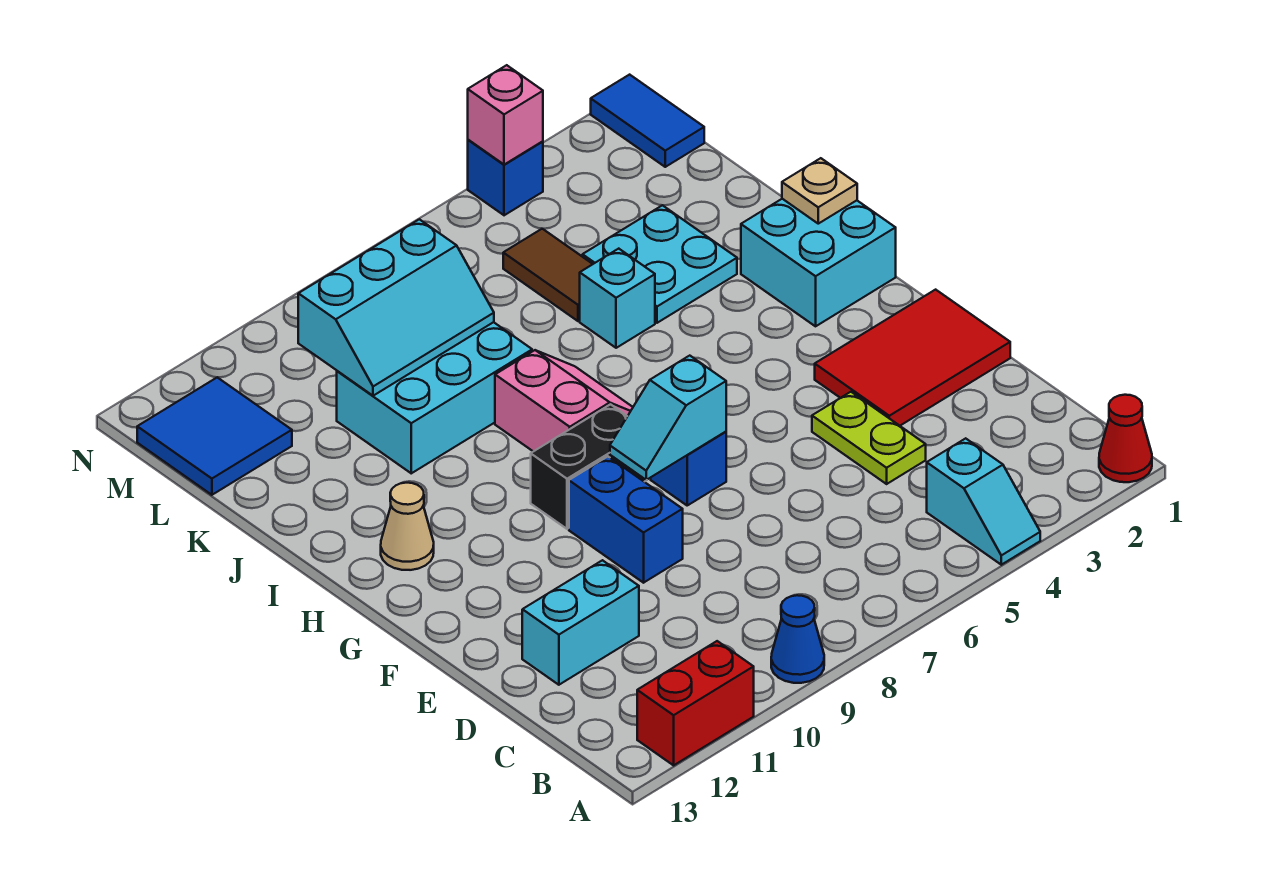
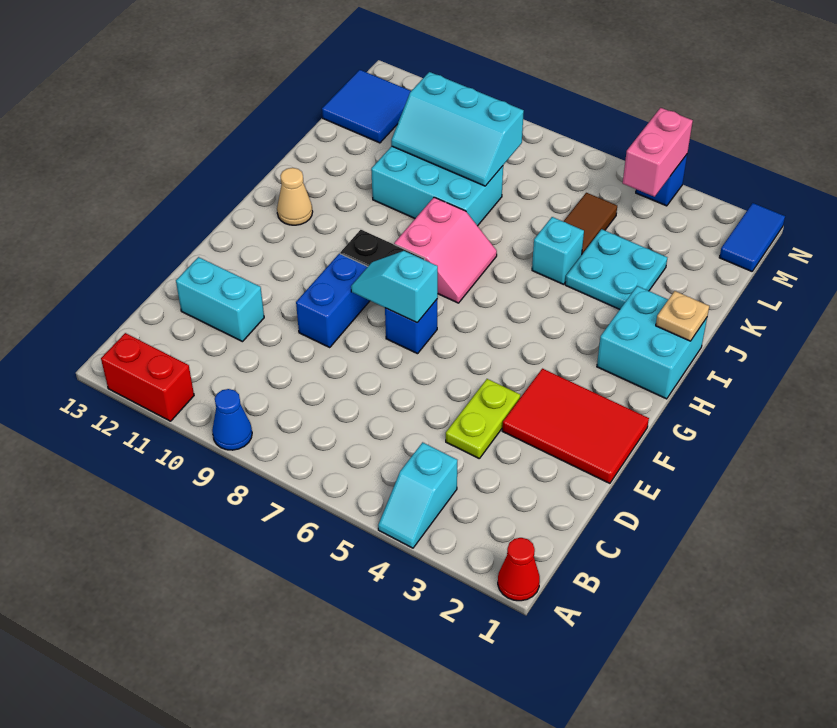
pink brick N4 level 2 -> pink brick M4:N4 level 2

